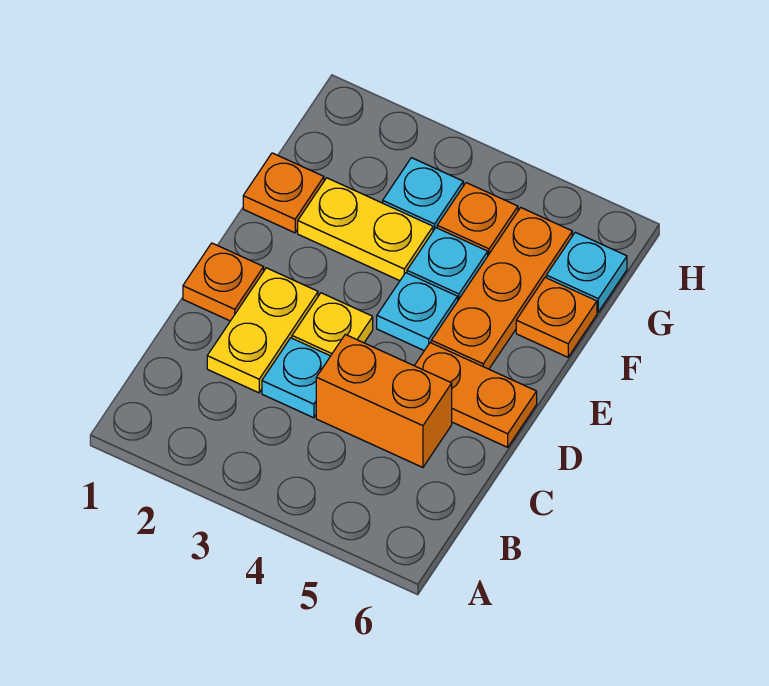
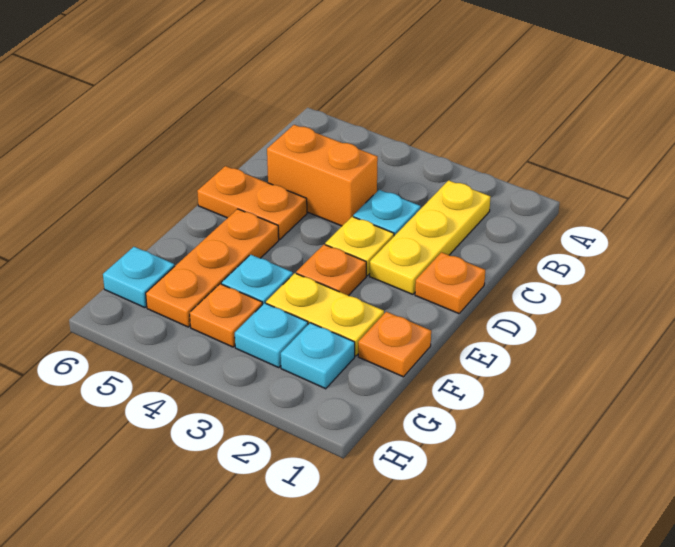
yellow plate C2:D2 level 1 -> yellow plate B2:D2 level 1
cyan plate E4 level 1 -> cyan plate G2 level 1
orange plate F6 level 1 -> orange plate E3 level 1

